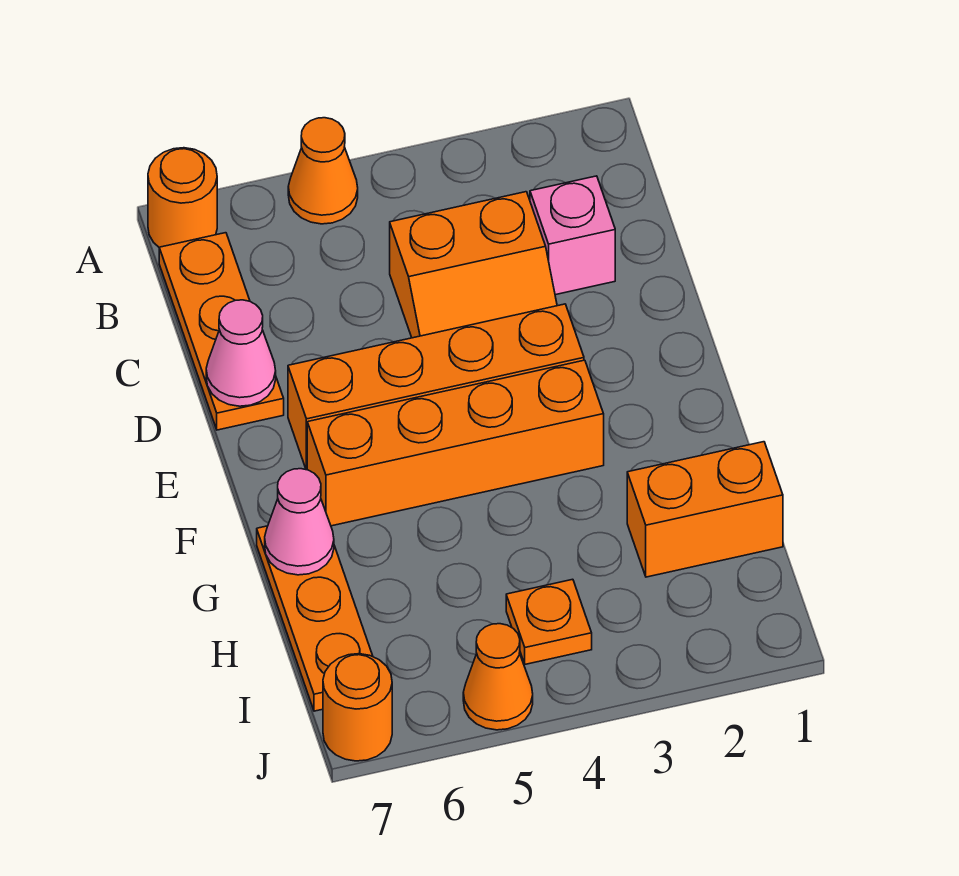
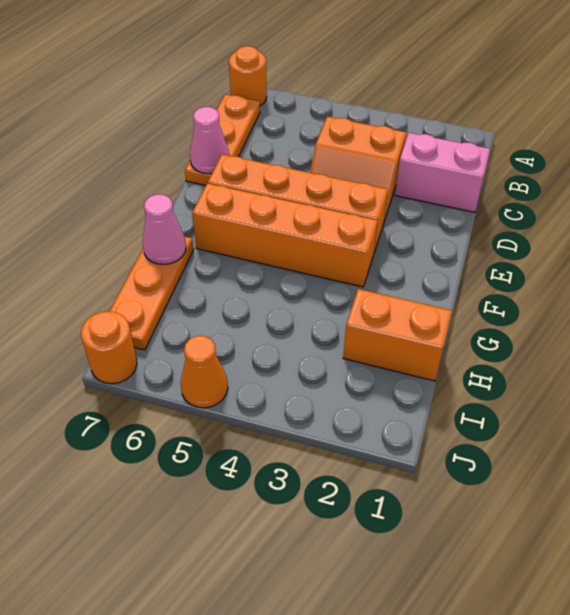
orange cone A5 level 1 -> none
pink brick C2 level 1 -> pink brick C1:C2 level 1
orange plate I4 level 1 -> none

